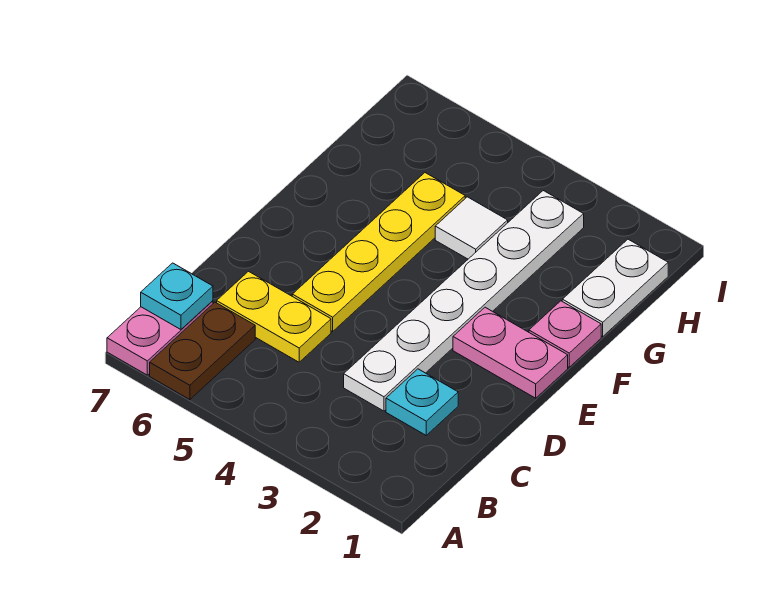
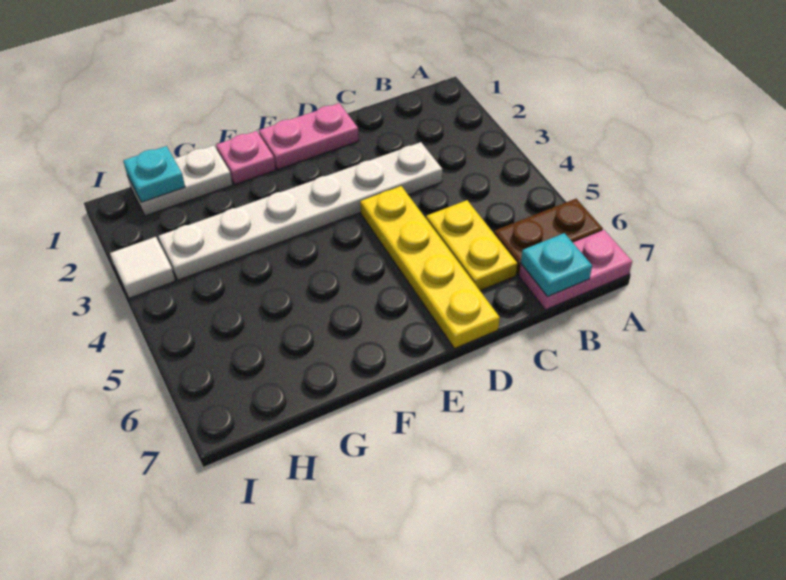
cyan plate C2 level 1 -> cyan plate H1 level 2
yellow plate D5:G5 level 1 -> yellow plate D4:D7 level 1
pink plate E1:E2 level 1 -> pink plate D1:E1 level 1
white tile G4 level 1 -> white tile I3 level 1

